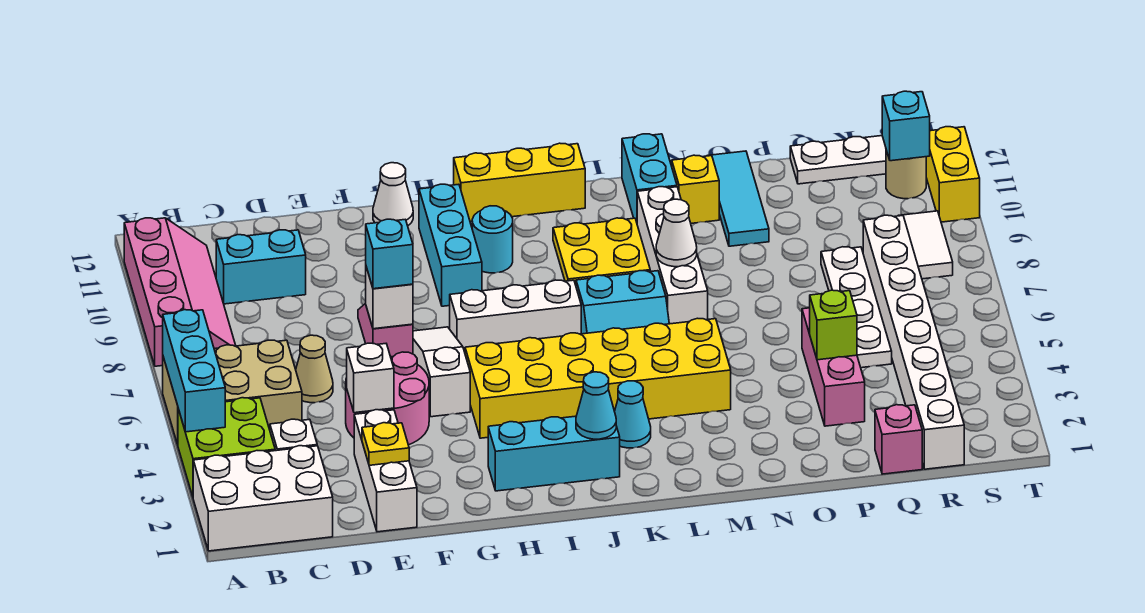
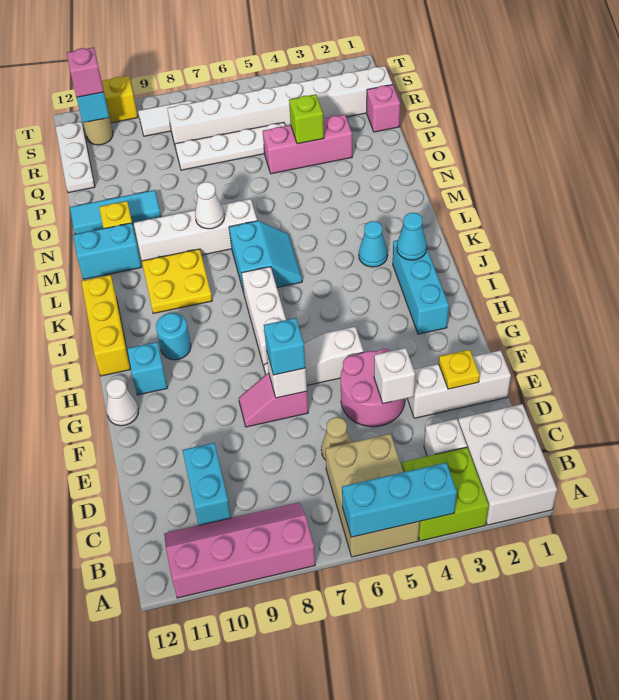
yellow brick H4:M5 level 1 -> none
cyan brick H9:H11 level 1 -> cyan brick H11 level 1
none -> pink brick S11 level 3

